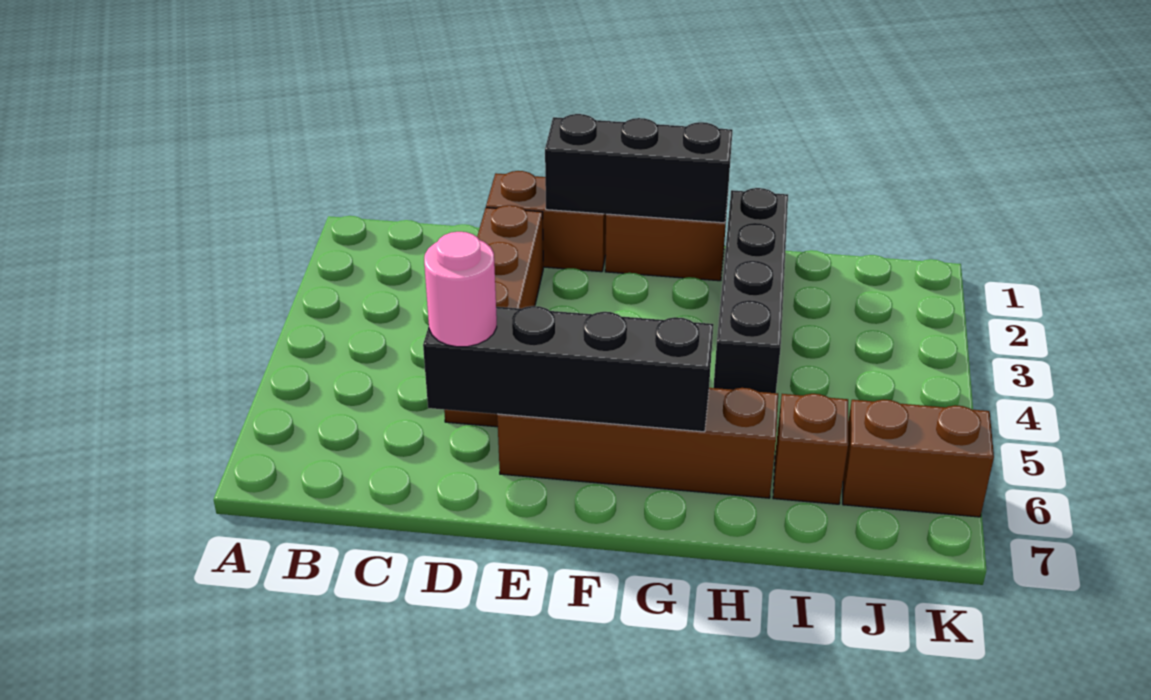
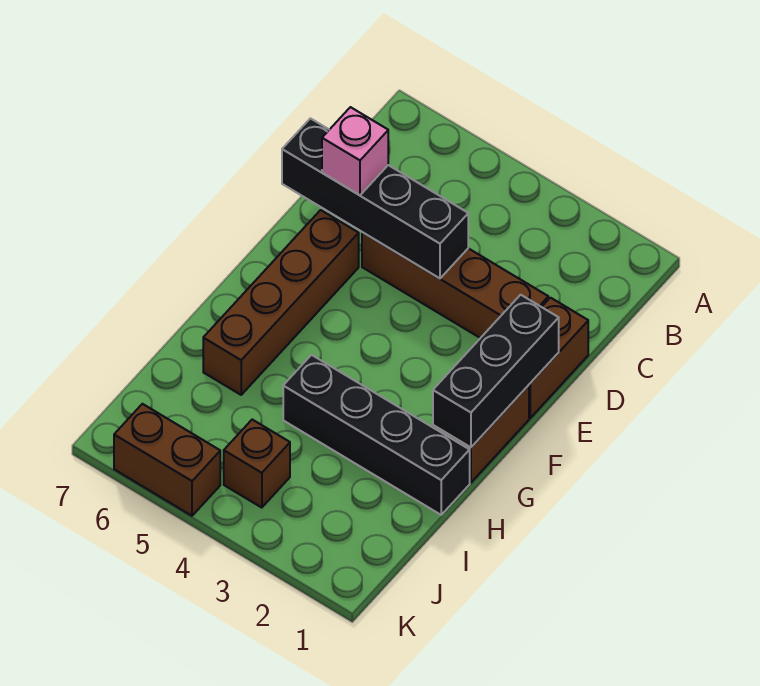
black brick D6:G6 level 2 -> black brick D4:D7 level 2
pink round brick D6 level 3 -> pink brick D6 level 3
brown brick I6 level 1 -> brown brick J4 level 1
brown brick J6:K6 level 1 -> brown brick K5:K6 level 1

